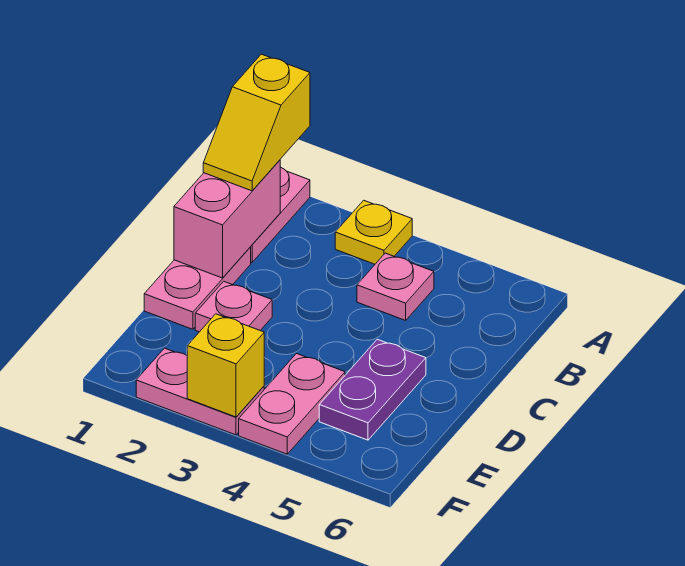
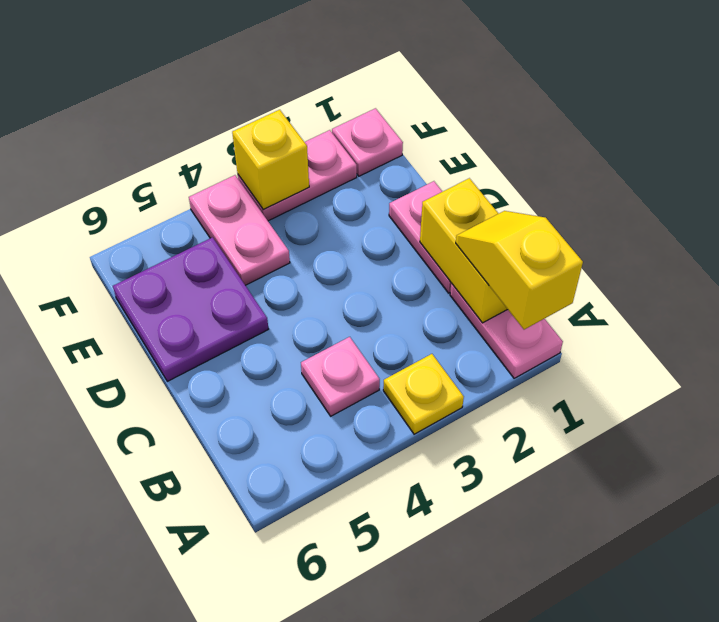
pink brick B1:C1 level 2 -> yellow brick B1:C1 level 2
pink plate D2 level 1 -> pink plate F1 level 1
purple plate D5:E5 level 1 -> purple plate D5:E6 level 1

